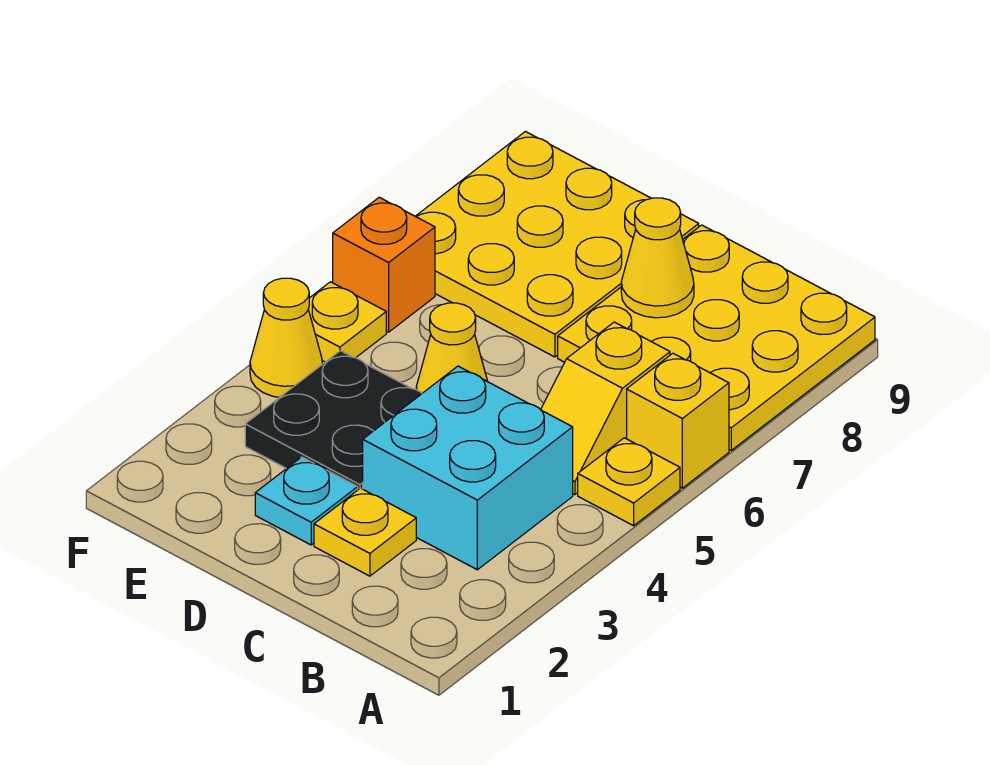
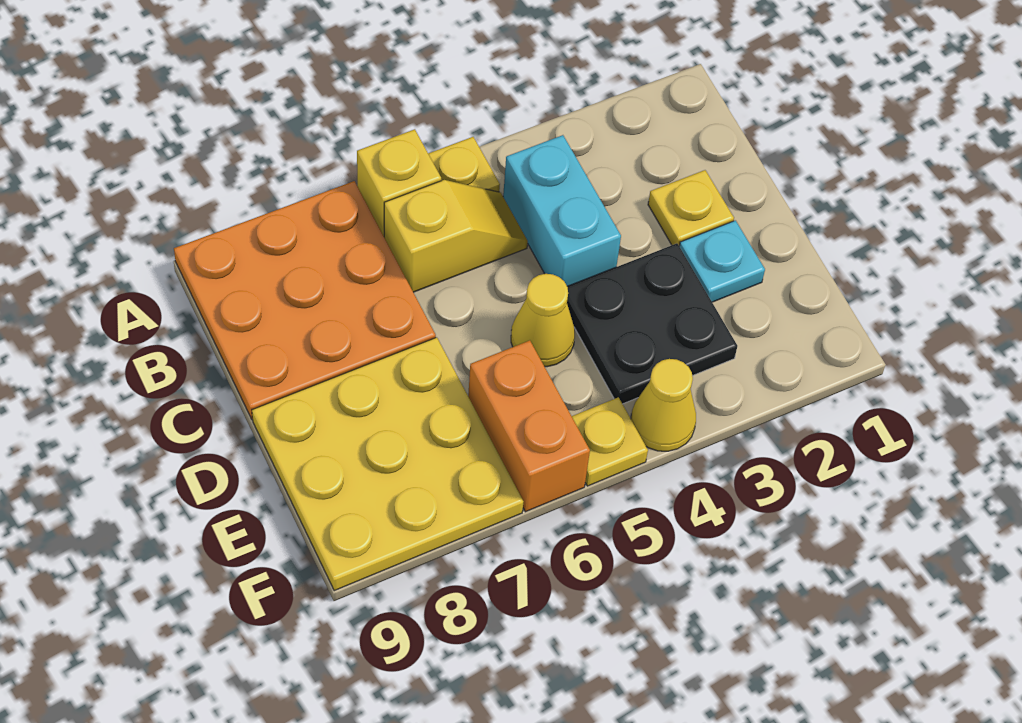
yellow plate A7:C9 level 1 -> orange plate A7:C9 level 1
cyan brick B3:C4 level 1 -> cyan brick B4:C4 level 1
yellow cone C8 level 2 -> none
orange brick F6 level 1 -> orange brick E6:F6 level 1

